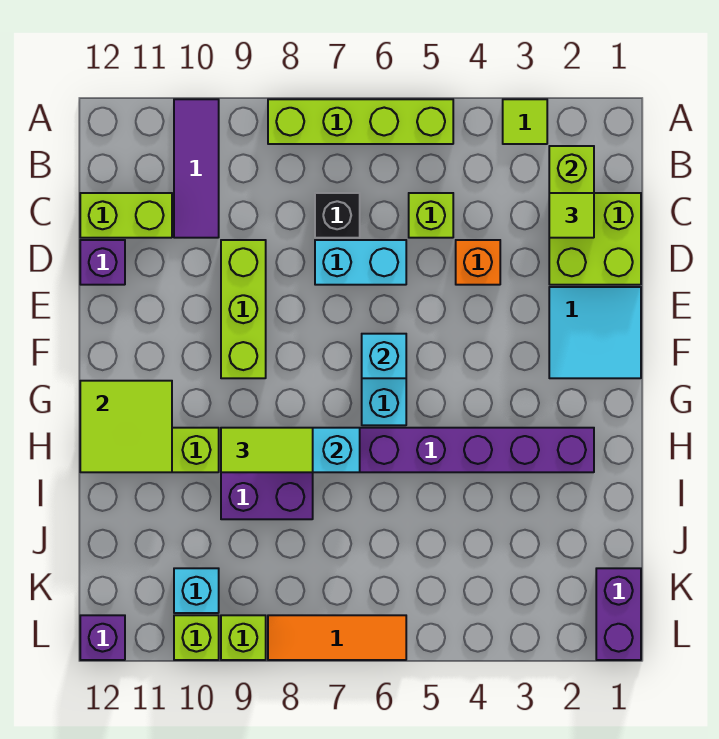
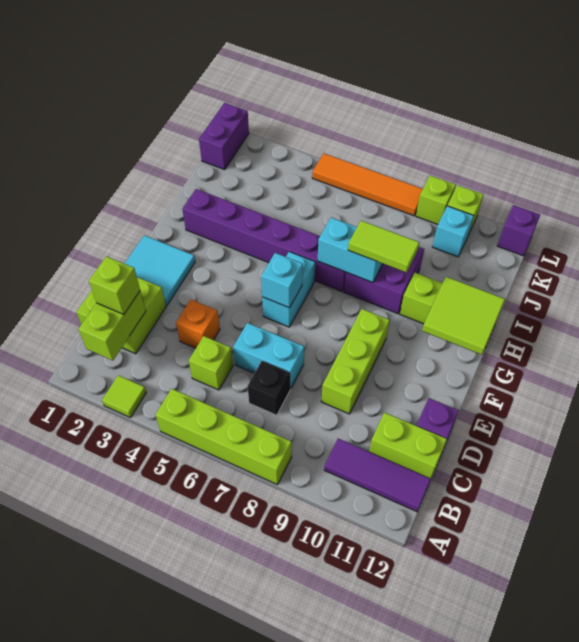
purple tile A10:C10 level 1 -> purple tile B10:B12 level 1
lime tile C2 level 3 -> lime brick C2 level 3
orange tile L6:L8 level 1 -> orange tile L5:L8 level 1

